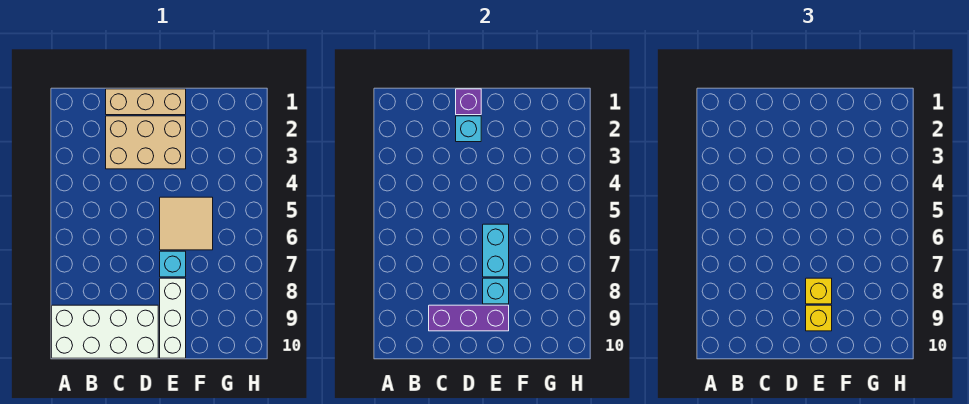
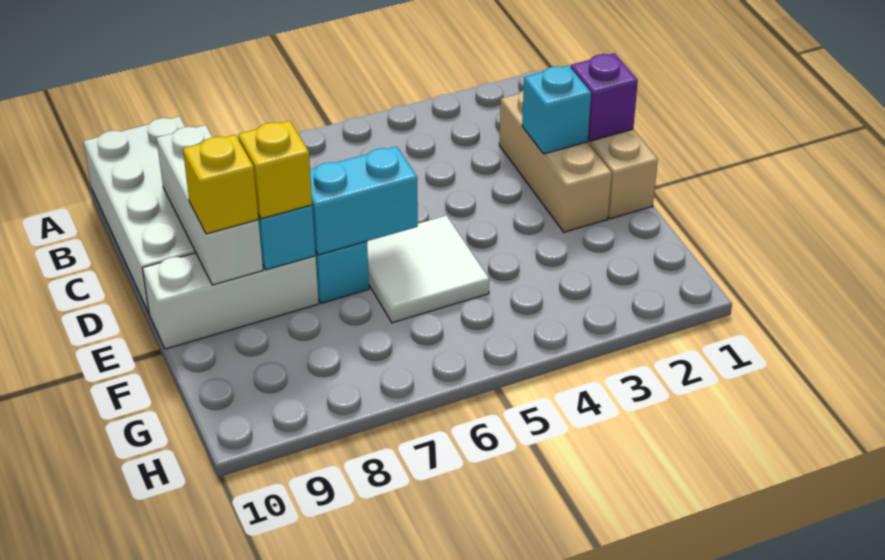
tan brick C2:E3 level 1 -> tan brick C2:E2 level 1
purple brick C9:E9 level 2 -> white brick C9:E9 level 2
tan tile E5:F6 level 1 -> white tile E5:F6 level 1

